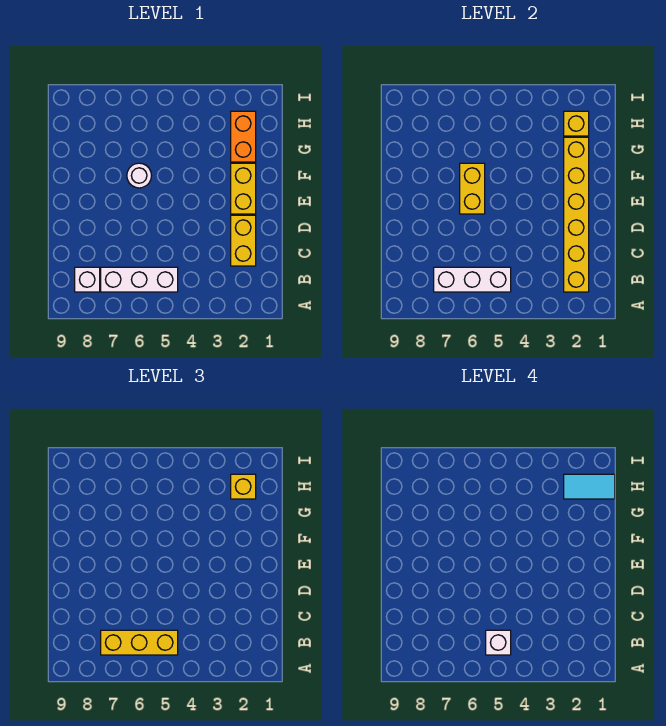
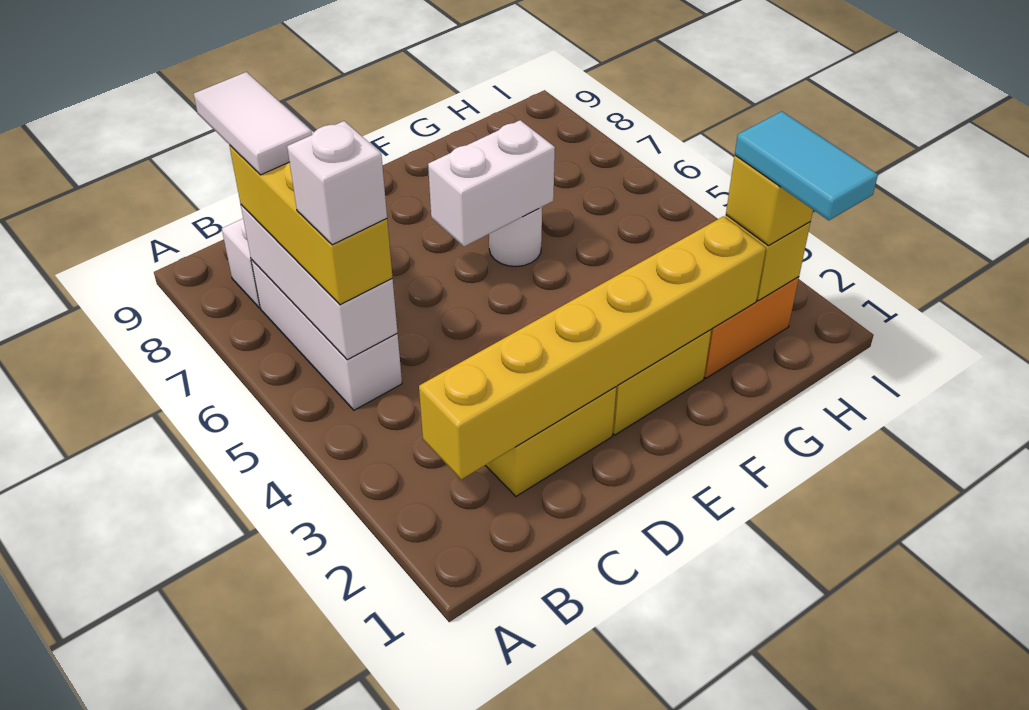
none -> white tile B7:B8 level 4
yellow brick E6:F6 level 2 -> white brick E6:F6 level 2

